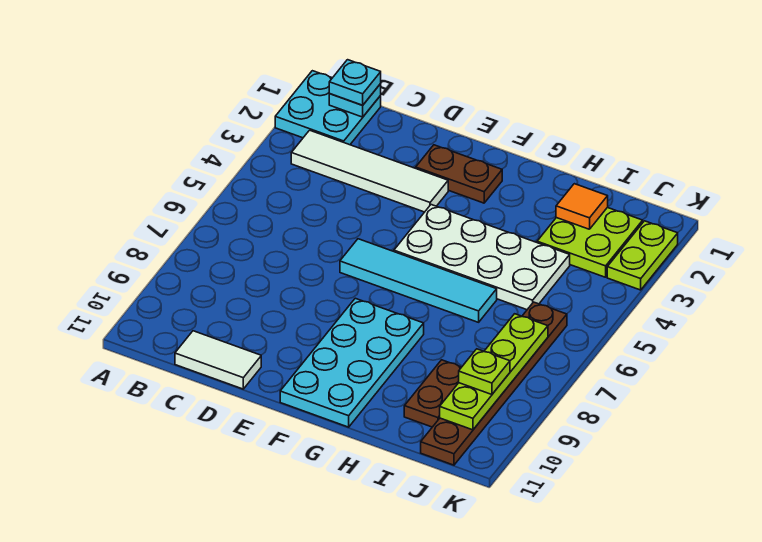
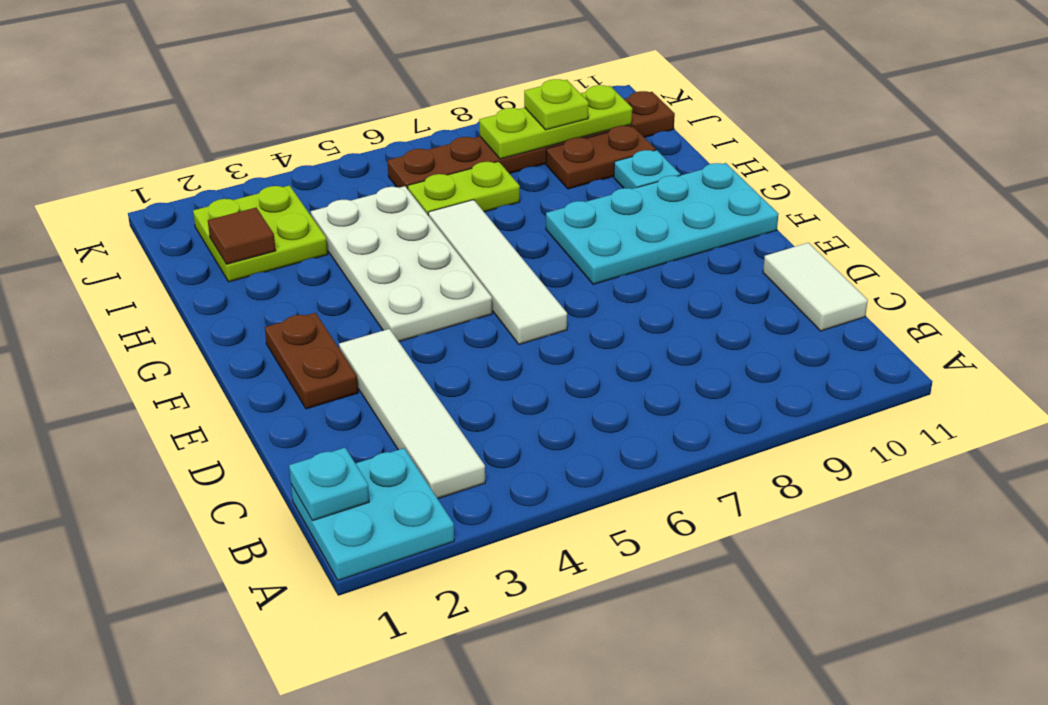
cyan plate B1 level 3 -> cyan plate H10 level 1
cyan tile E6:H6 level 1 -> white tile E6:H6 level 1
orange tile I2 level 2 -> brown tile I2 level 2
lime plate J7:J10 level 2 -> lime plate J8:J10 level 2
lime plate K2:K3 level 1 -> lime plate I6:I7 level 1

